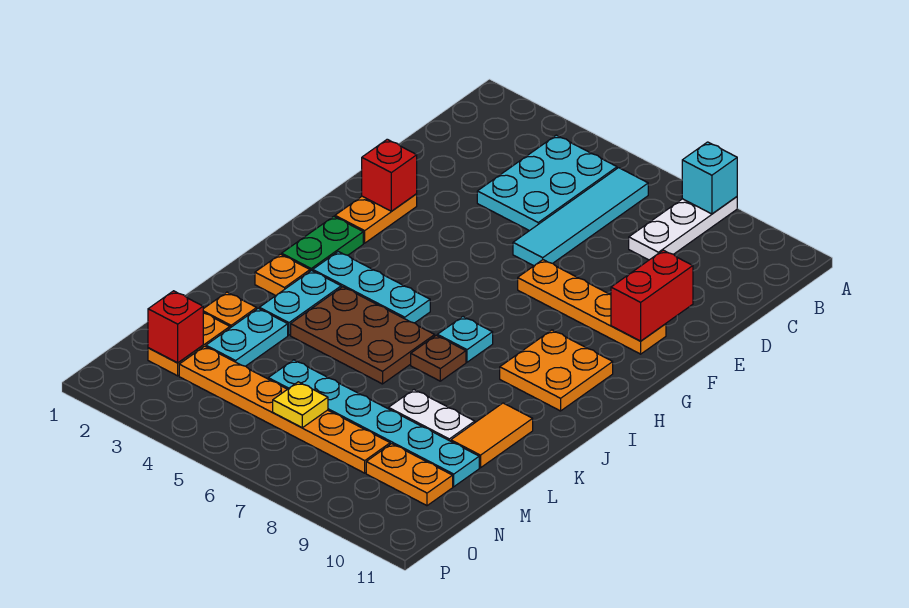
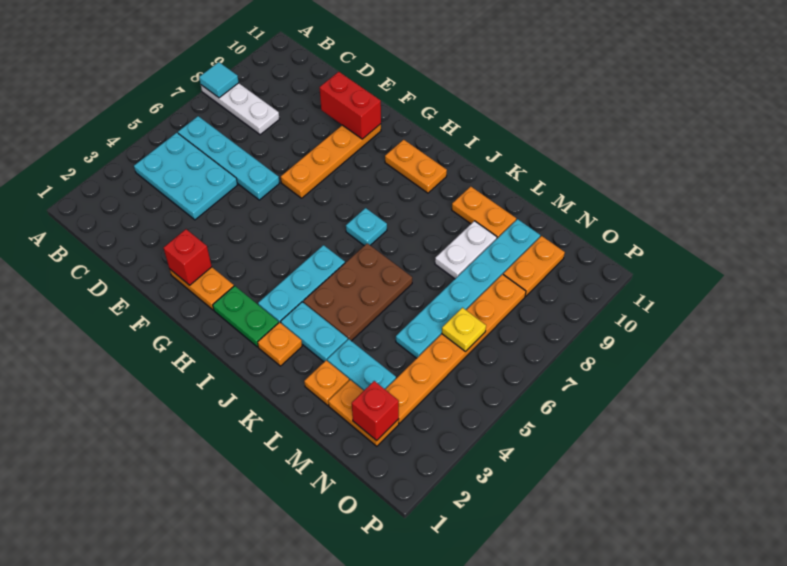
cyan brick A8 level 2 -> cyan tile A8 level 2
cyan tile B6:E6 level 1 -> cyan plate B6:E6 level 1
orange plate H9:I10 level 1 -> orange plate H10:I10 level 1
brown plate J7 level 1 -> none
orange tile K10:L10 level 1 -> orange plate K10:L10 level 1

